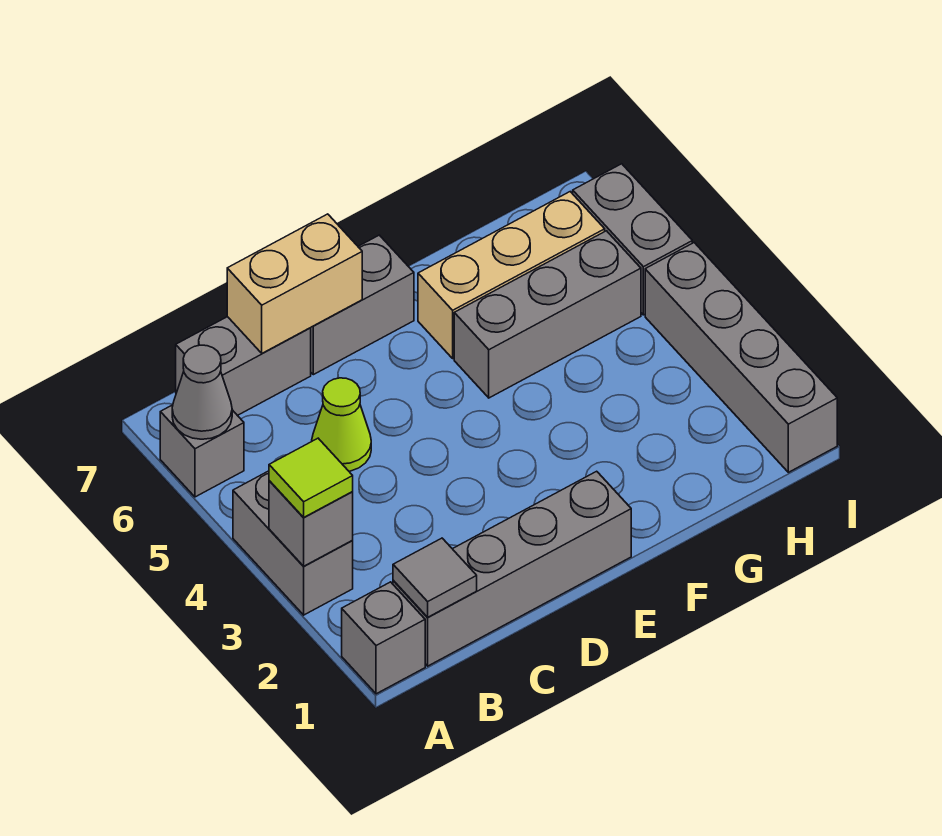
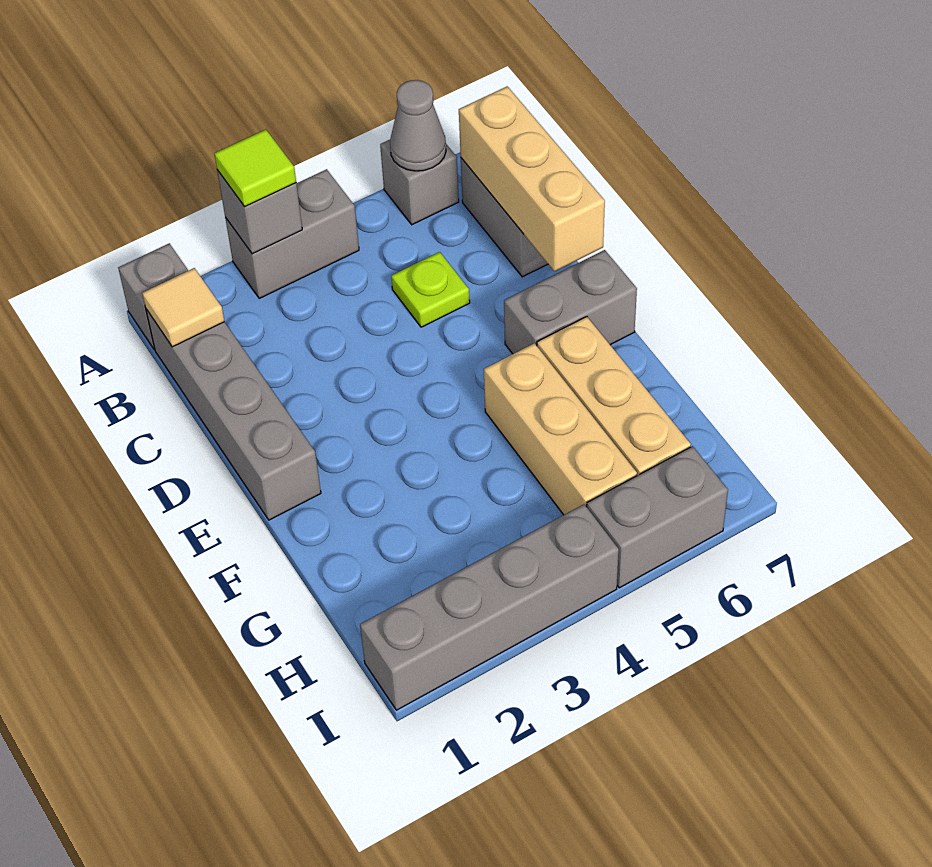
grey tile B1 level 2 -> tan tile B1 level 2
lime cone C5 level 1 -> lime plate C5 level 1
tan brick C7:D7 level 2 -> tan brick B7:D7 level 2
grey brick D7:E7 level 1 -> grey brick E6:E7 level 1
grey brick F5:H5 level 1 -> tan brick F5:H5 level 1

